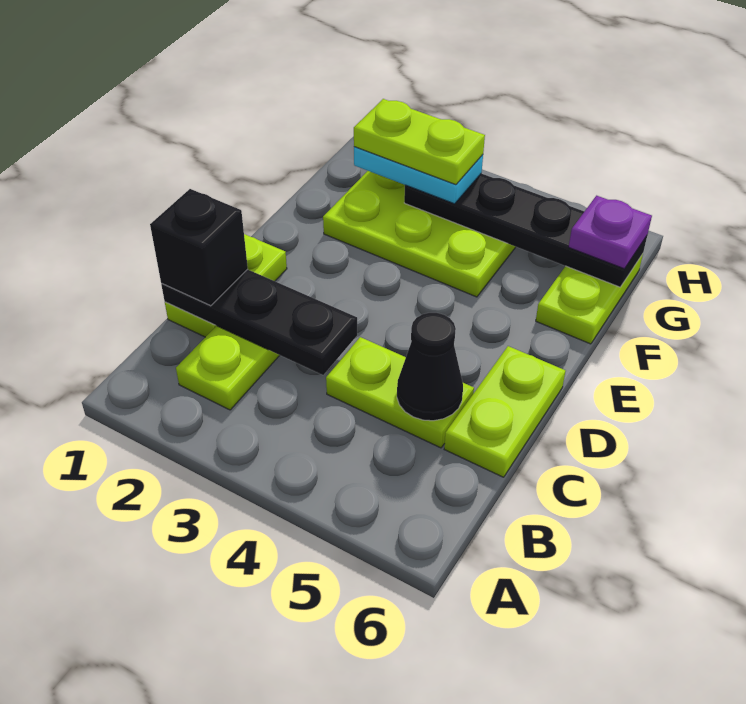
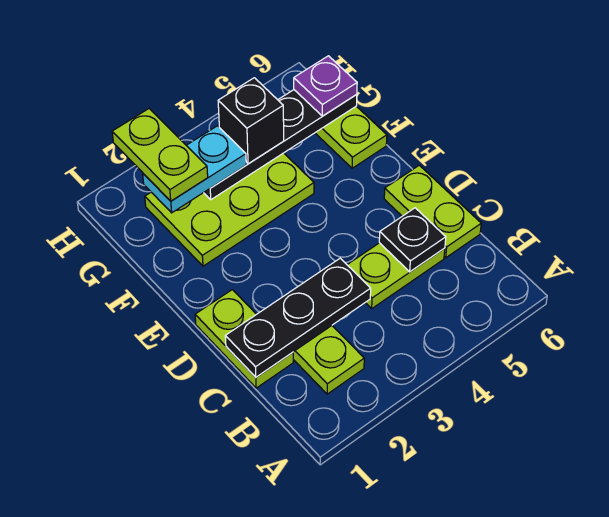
black brick C1 level 3 -> black brick G4 level 3
black cone C5 level 2 -> black plate C5 level 2
lime plate G2:G3 level 4 -> lime plate G2:H2 level 4

